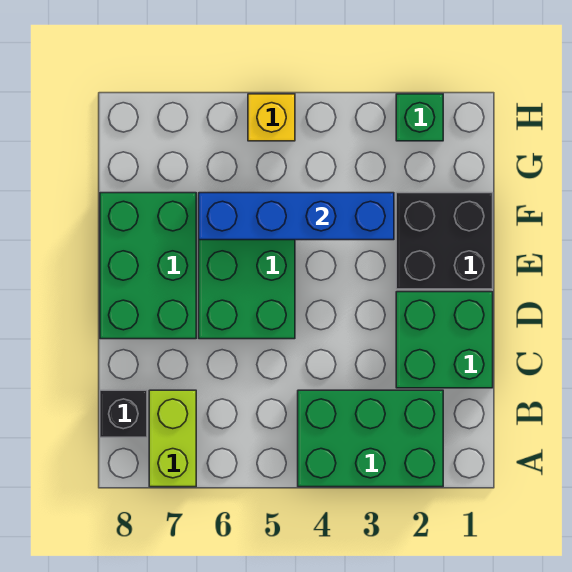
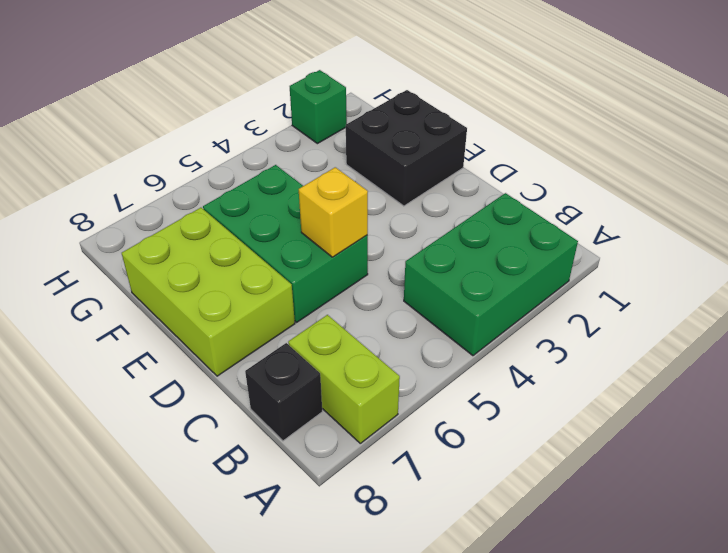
green brick C1:D2 level 1 -> none
green brick D7:F8 level 1 -> lime brick D7:F8 level 1
blue brick F3:F6 level 2 -> none
yellow brick H5 level 1 -> yellow brick D5 level 2

